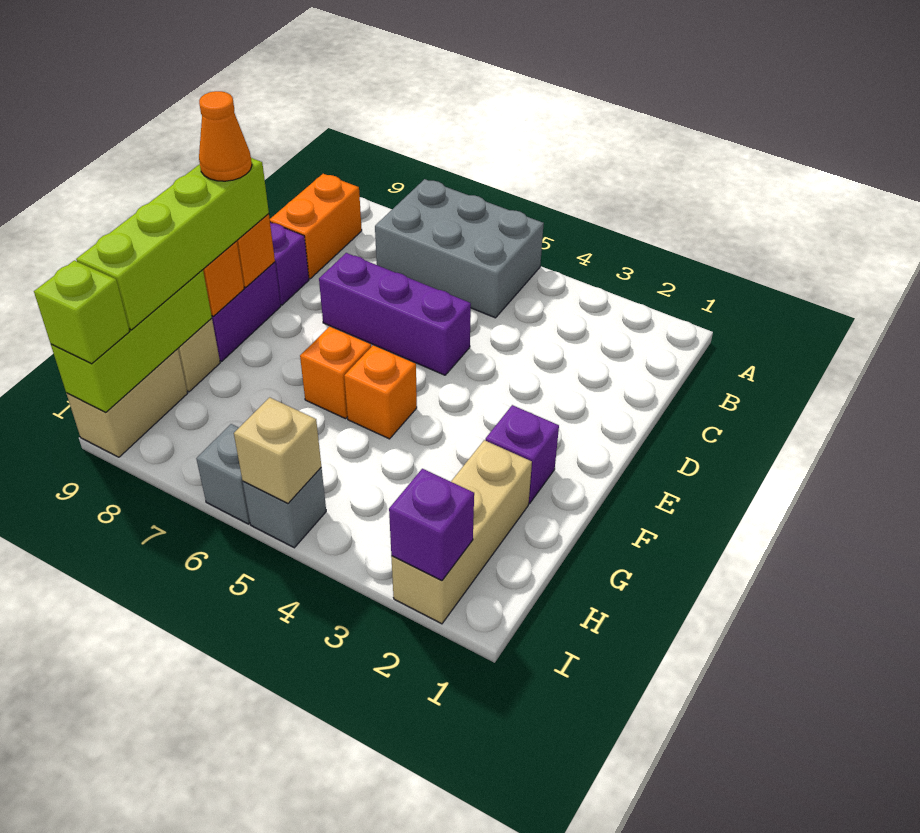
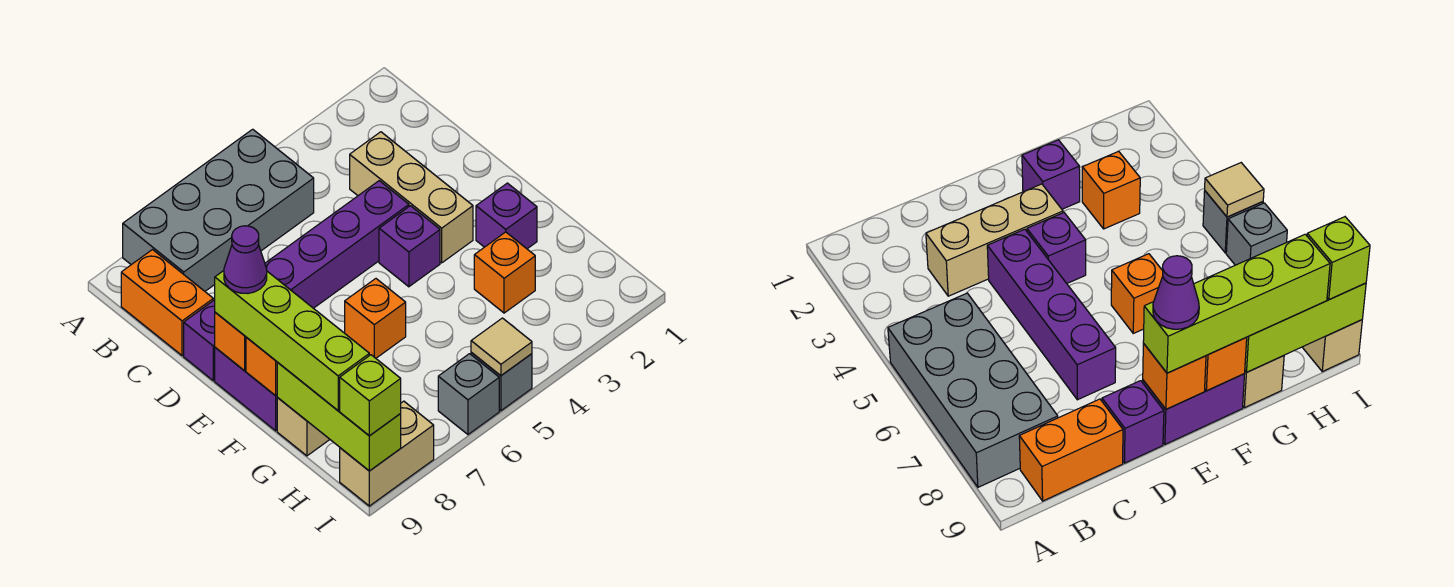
grey brick A5:B7 level 1 -> grey brick A5:B8 level 1
purple brick D5:D7 level 1 -> purple brick D4:D7 level 1
orange cone E9 level 4 -> purple cone E9 level 4
orange brick F5 level 1 -> orange brick G3 level 1
tan brick G2:I2 level 1 -> tan brick C3:E3 level 1
tan brick H9:I9 level 1 -> tan brick I8:I9 level 1
purple brick I2 level 2 -> purple brick E4 level 1
tan brick I5 level 2 -> tan tile I5 level 2

